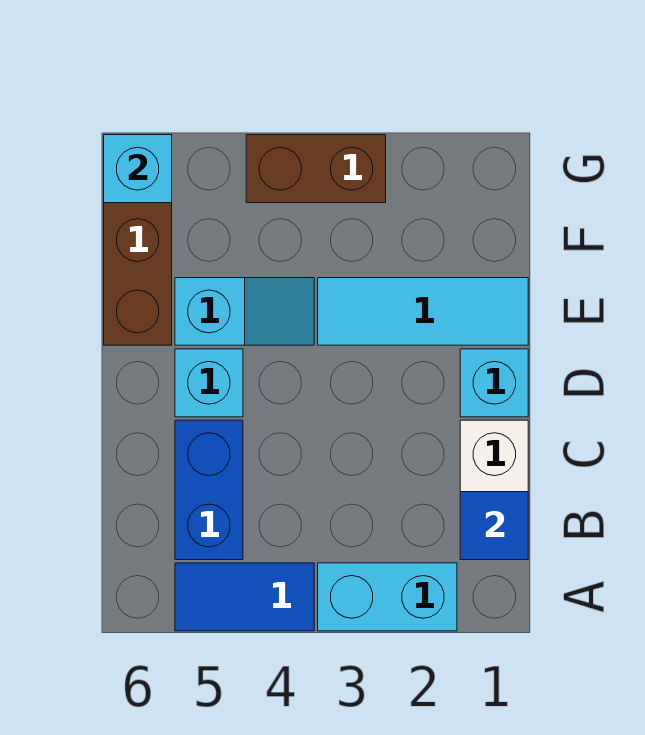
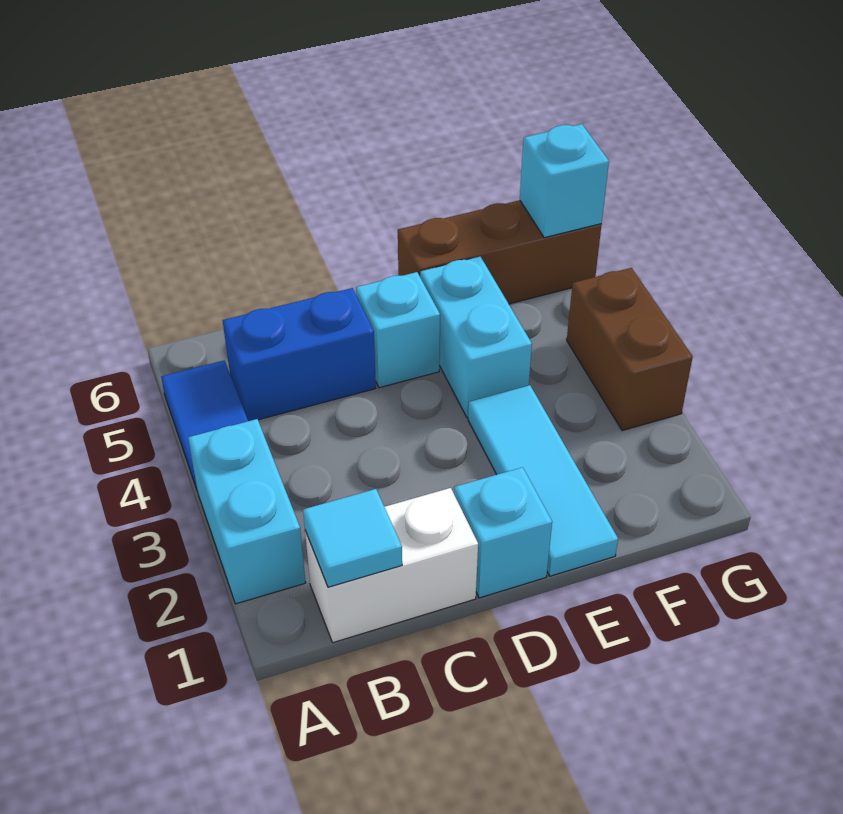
blue tile B1 level 2 -> cyan tile B1 level 2
cyan slope E4:E5 level 1 top 5 -> cyan brick E4:E5 level 1

